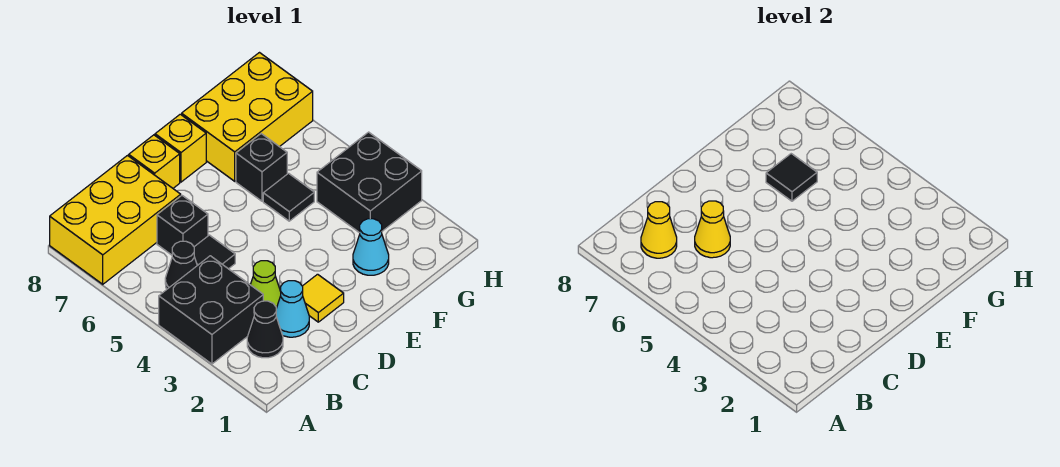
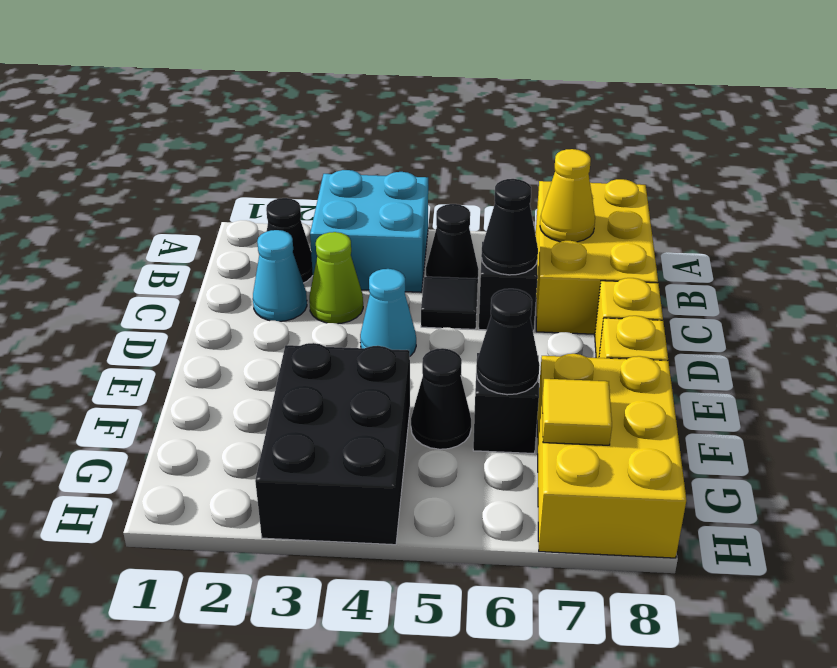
black brick A3:B4 level 1 -> cyan brick A3:B4 level 1
yellow cone C6 level 2 -> black cone C6 level 2
yellow tile D2 level 1 -> yellow tile G7 level 2
cyan cone F2 level 1 -> cyan cone D4 level 1
black tile F5 level 1 -> black cone F5 level 1
black tile F6 level 2 -> black cone F6 level 2
black brick G3:H4 level 1 -> black brick F3:H4 level 1

